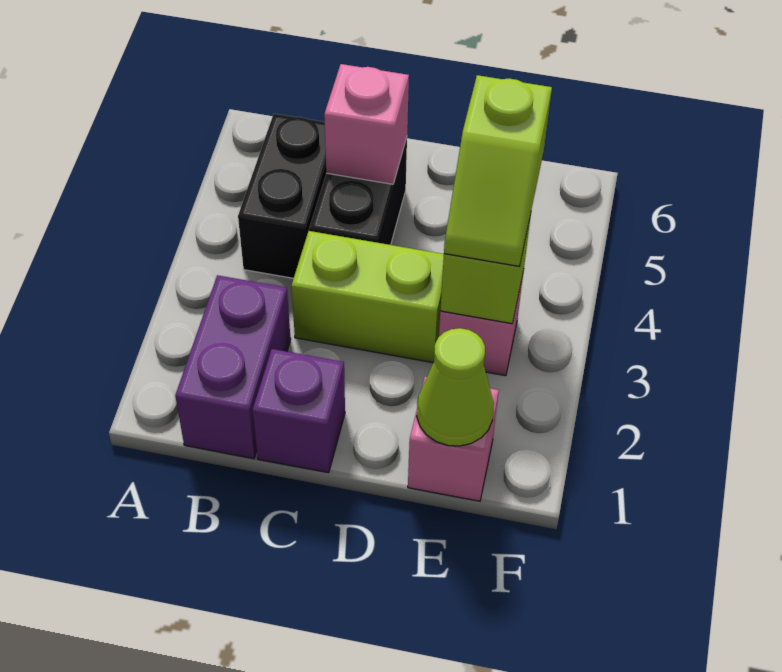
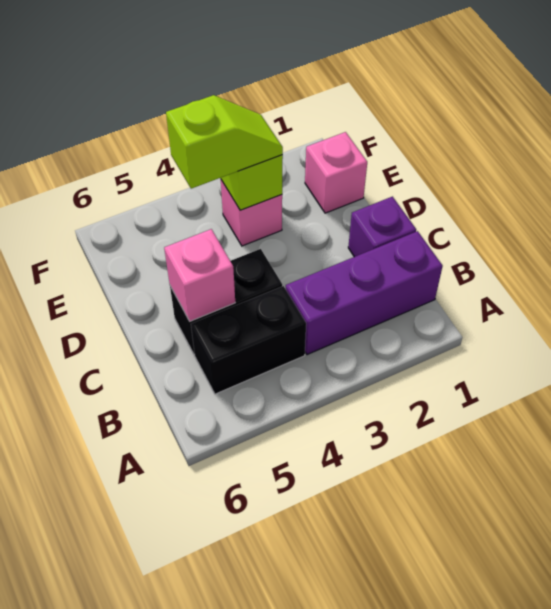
purple brick B1:B2 level 1 -> purple brick B1:B3 level 1
lime brick C3:D3 level 1 -> none
lime cone E1 level 2 -> none

